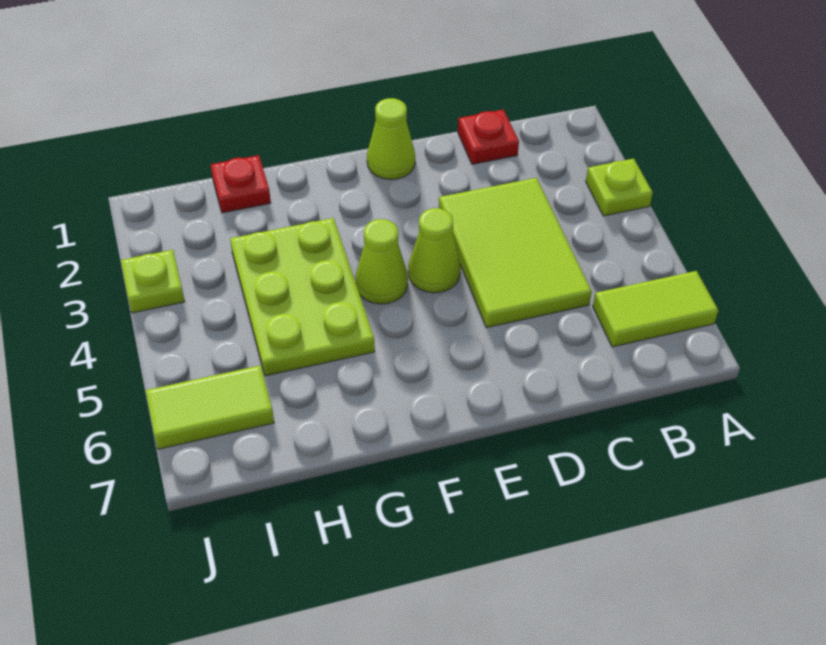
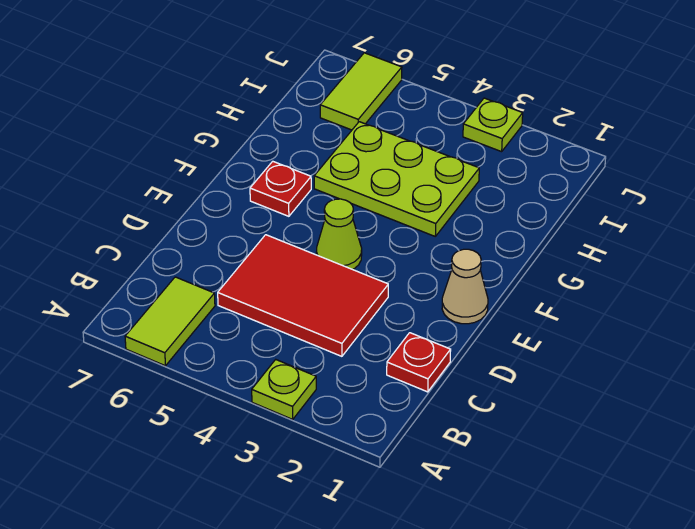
lime tile C3:D5 level 1 -> red tile C3:D5 level 1
lime cone E1 level 1 -> tan cone E1 level 1
lime cone F4 level 1 -> none
red plate H1 level 1 -> red plate F6 level 1

